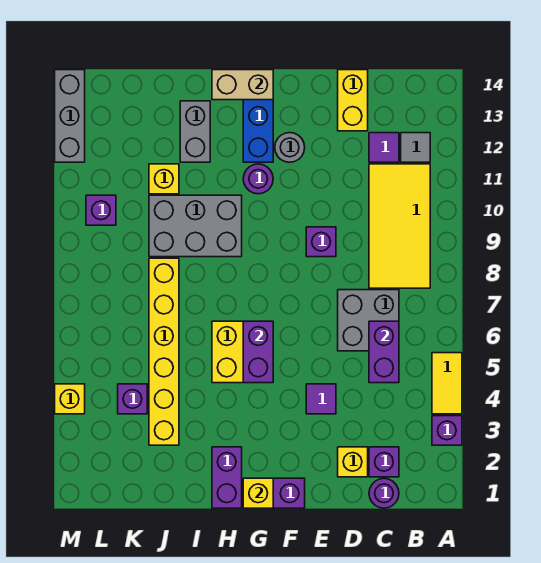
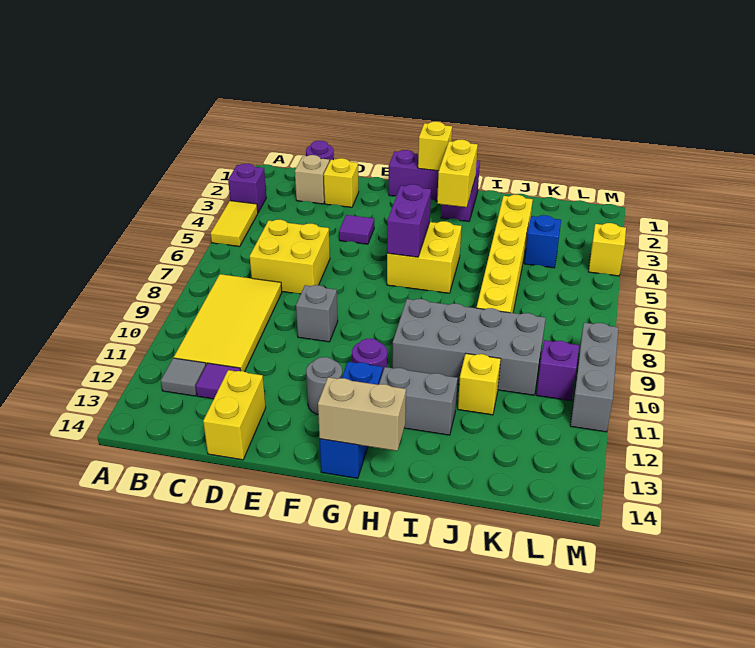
purple brick C2 level 1 -> tan brick C2 level 1
purple brick C5:C6 level 2 -> none
grey brick C6:D7 level 1 -> yellow brick C6:D7 level 1
purple brick E9 level 1 -> grey brick E9 level 1
none -> yellow brick H2:H3 level 2
grey brick H9:J10 level 1 -> grey brick H9:K10 level 1
grey brick I12:I13 level 1 -> grey brick H12:I12 level 1
purple brick K4 level 1 -> blue brick K4 level 1
grey brick M12:M14 level 1 -> grey brick M9:M11 level 1

